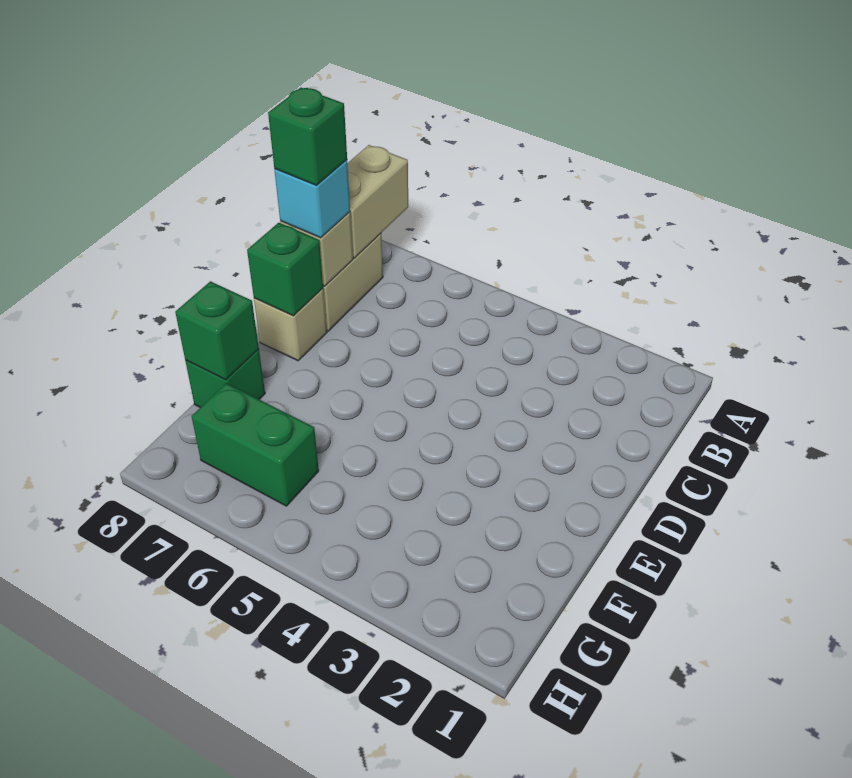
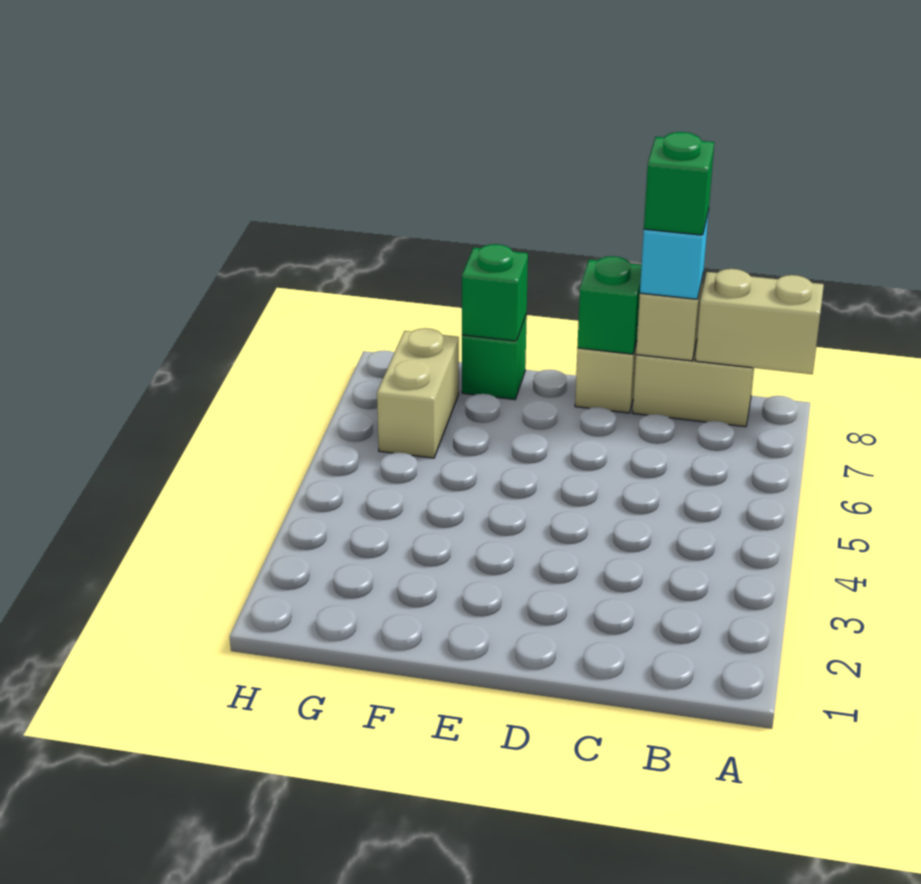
green brick G6:G7 level 1 -> tan brick G6:G7 level 1

